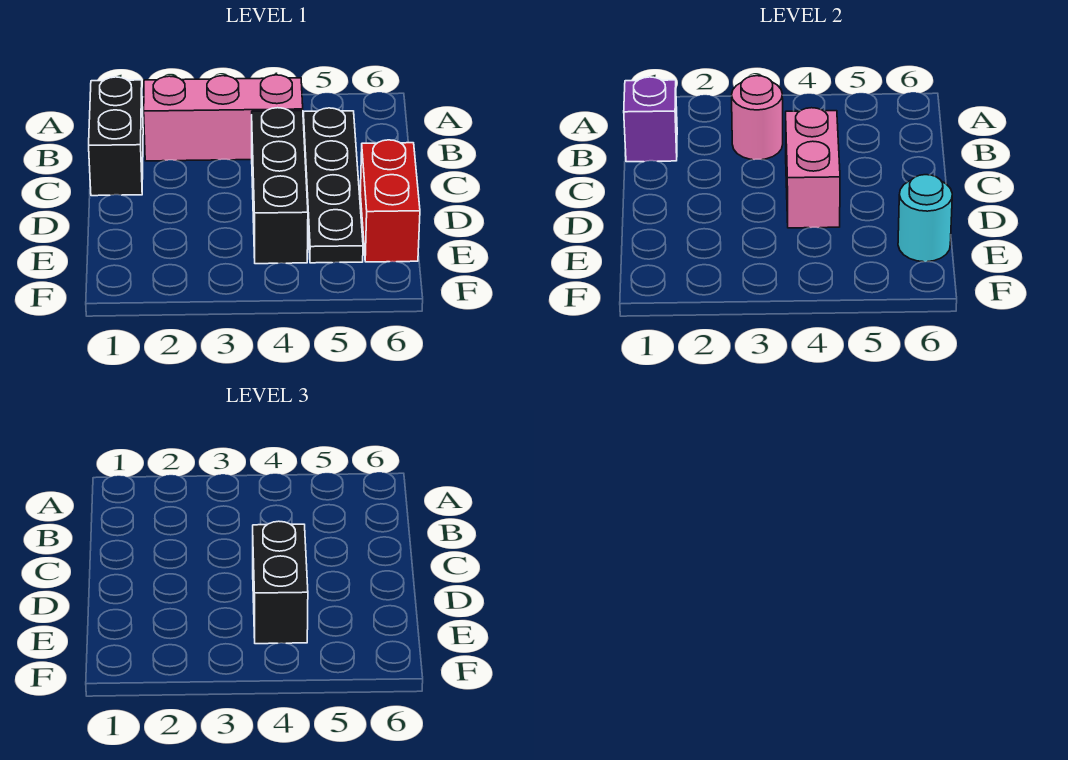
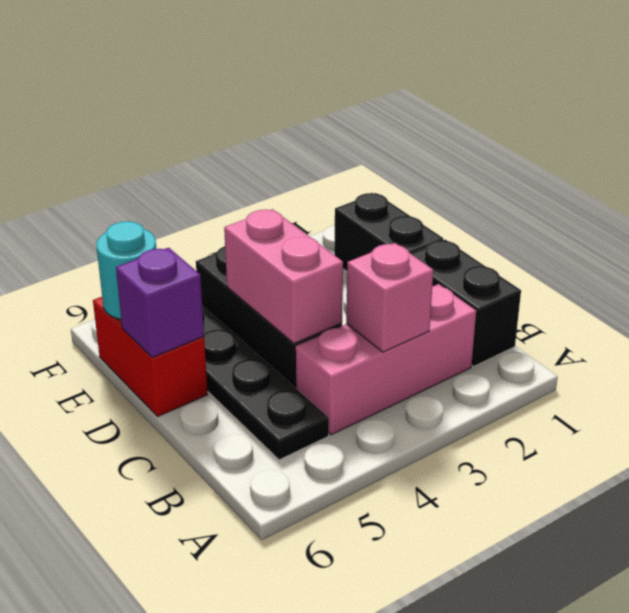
purple brick B1 level 2 -> purple brick D6 level 2
pink round brick B3 level 2 -> pink brick B3 level 2
black brick D4:E4 level 3 -> black brick D1:E1 level 1

